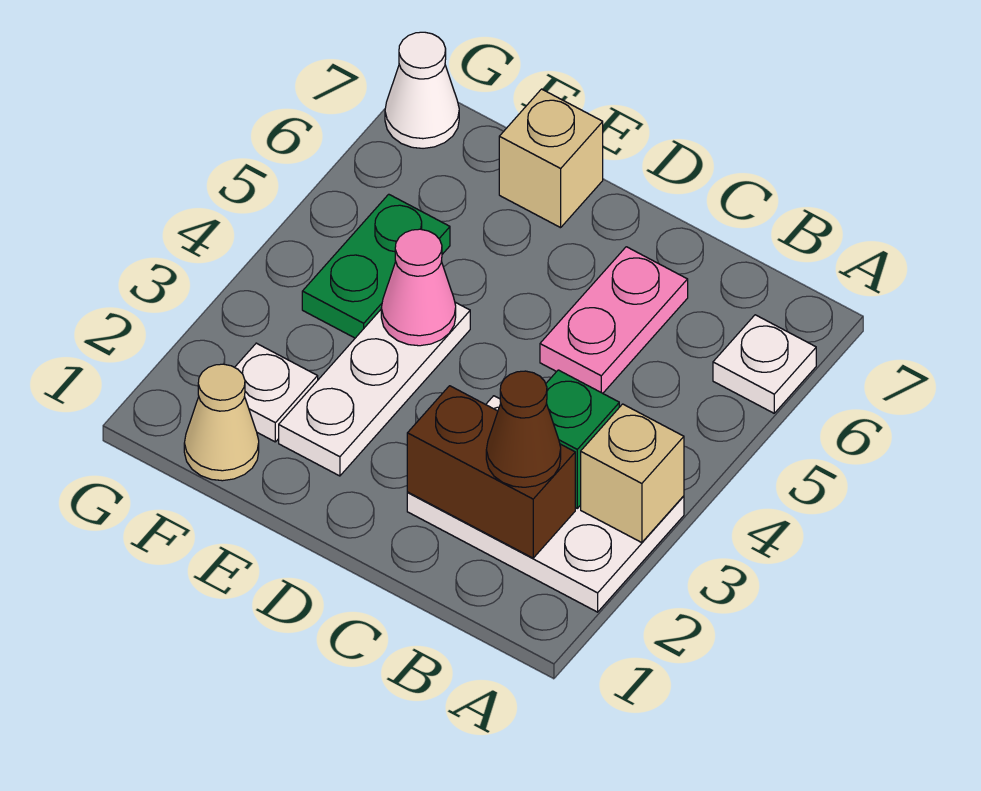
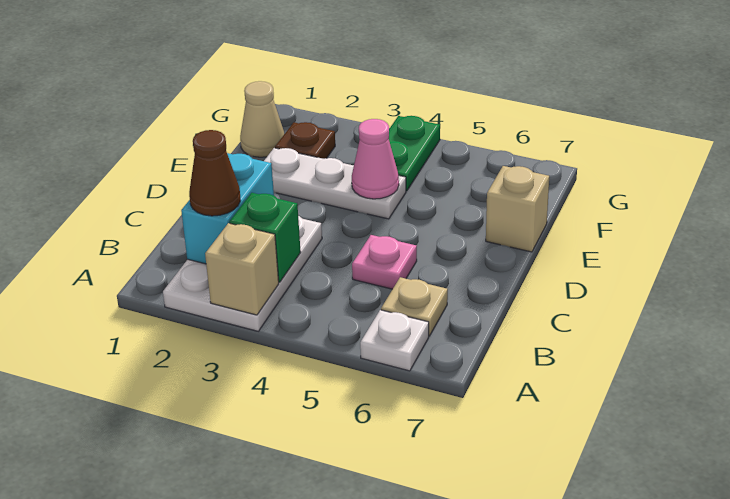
brown brick B2:C2 level 2 -> cyan brick B2:C2 level 2
none -> tan plate B6 level 1
pink plate C5:C6 level 1 -> pink plate C5 level 1
white plate F2 level 1 -> brown plate F2 level 1
green plate F4:F5 level 1 -> green plate F4:G4 level 1
white cone G7 level 1 -> none

